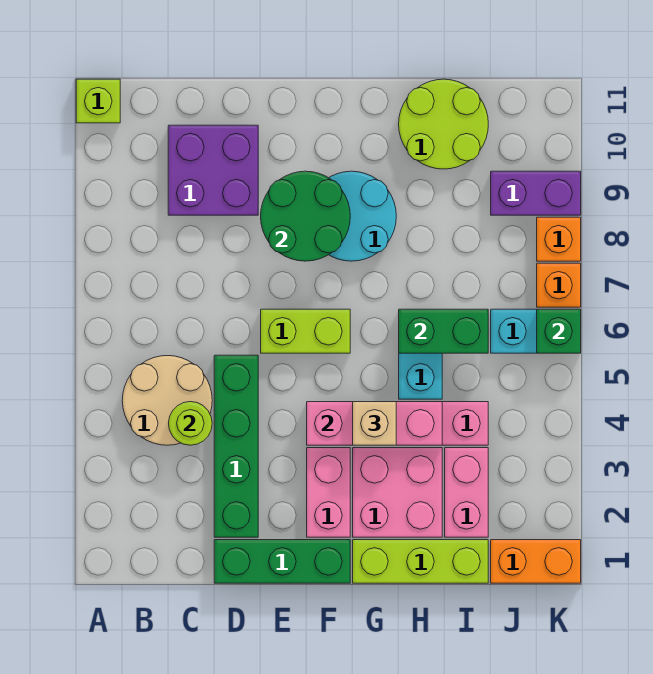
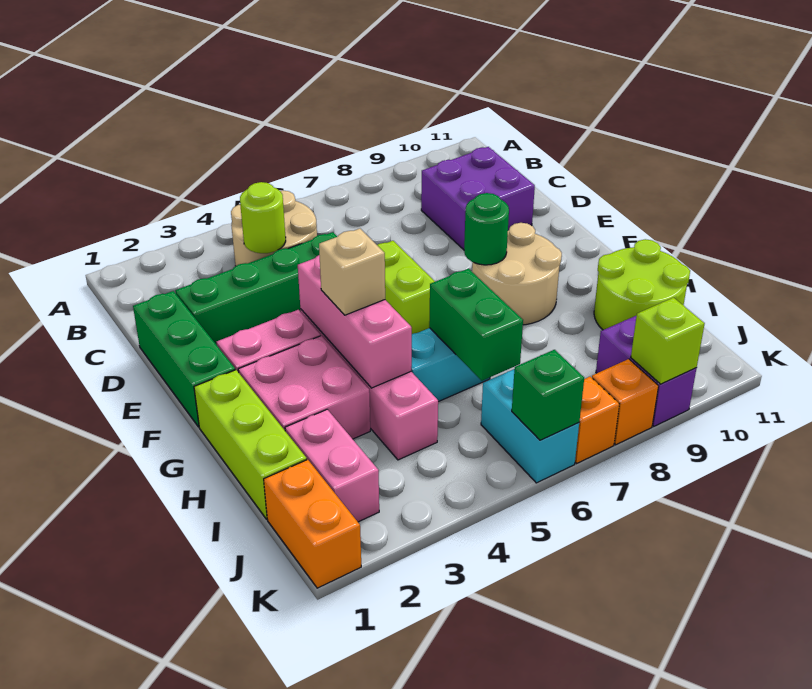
lime brick A11 level 1 -> lime brick K9 level 2
green round brick E8:F9 level 2 -> green round brick F8 level 2
cyan round brick F8:G9 level 1 -> tan round brick F8:G9 level 1
pink brick I2:I3 level 1 -> pink brick I2:J2 level 1

